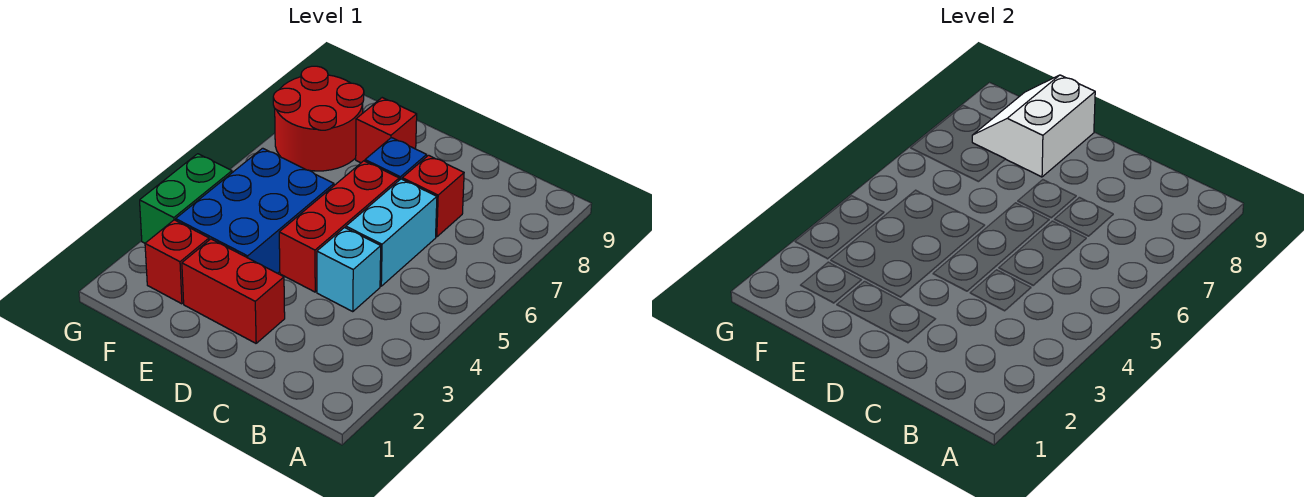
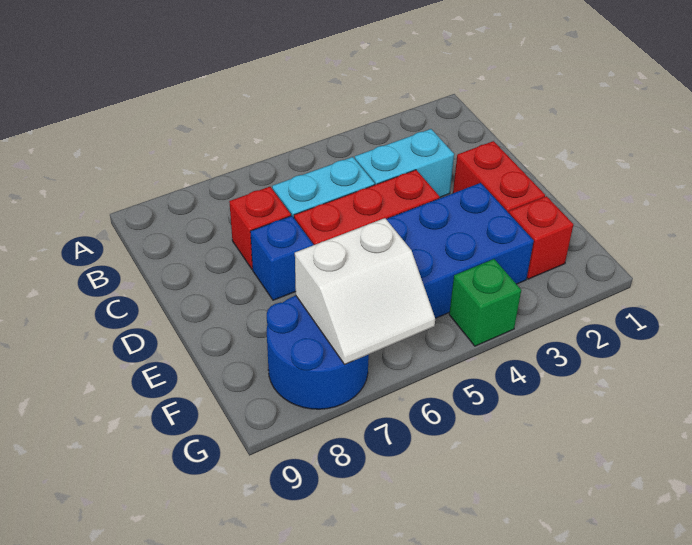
cyan brick C4 level 1 -> cyan brick C3:C4 level 1
red brick E8 level 1 -> none
white slope E8:F9 level 2 top E -> white slope F6:G7 level 2 top F
red round brick F7:G8 level 1 -> blue round brick F7:G8 level 1
green brick G3:G4 level 1 -> green brick G4 level 1

